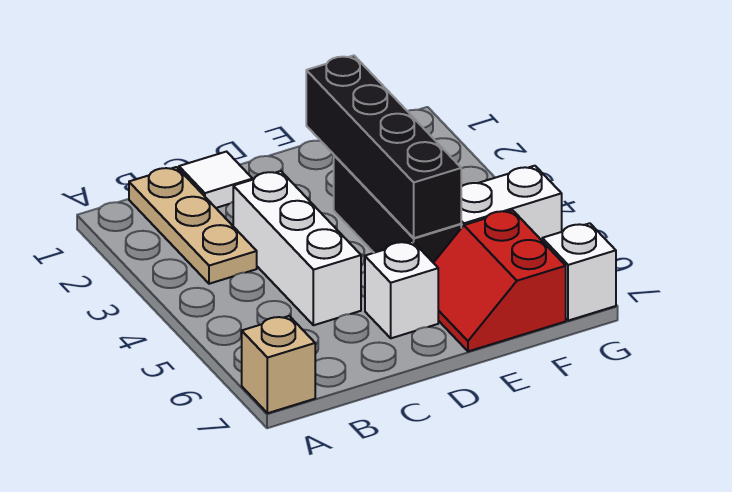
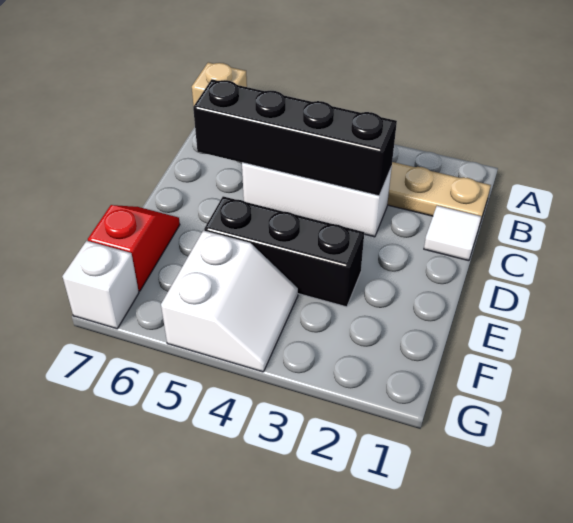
white brick D6 level 1 -> none
black brick E2:E5 level 2 -> black brick C3:C6 level 2
red slope E6:F7 level 1 top F -> red slope E7:F7 level 1 top F

